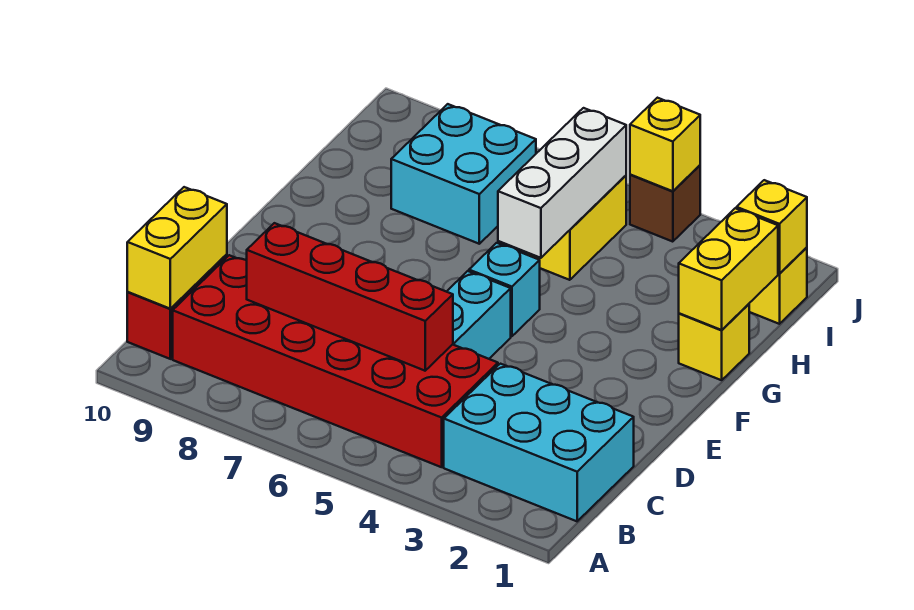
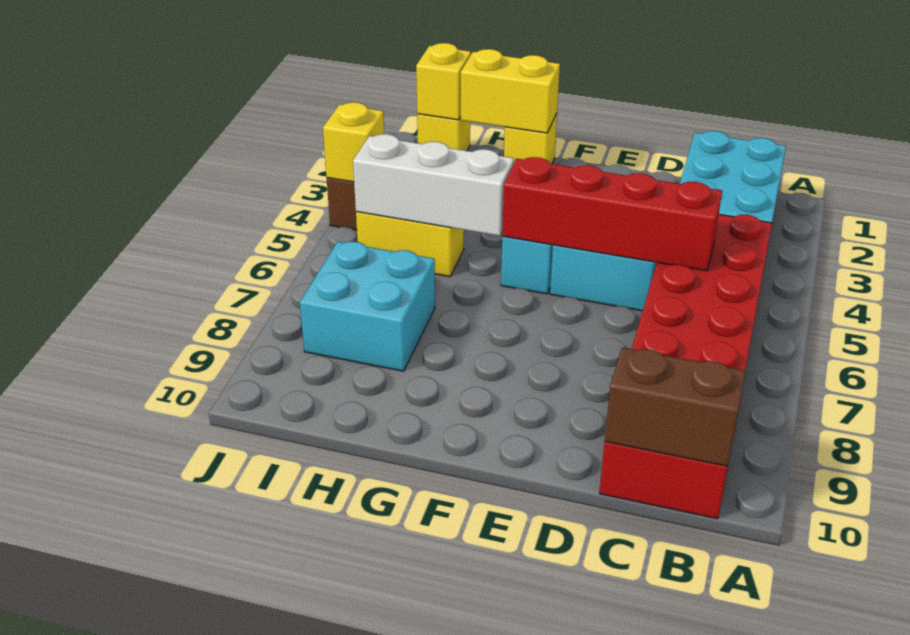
yellow brick B10:C10 level 2 -> brown brick B10:C10 level 2
red brick C5:C8 level 2 -> red brick C5:F5 level 2

